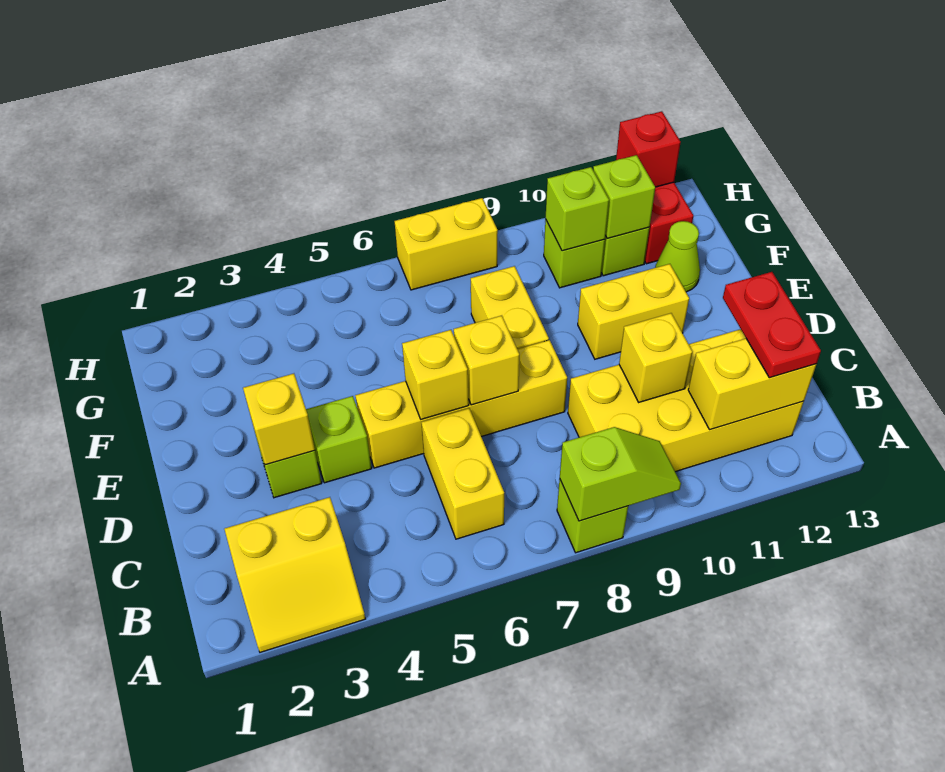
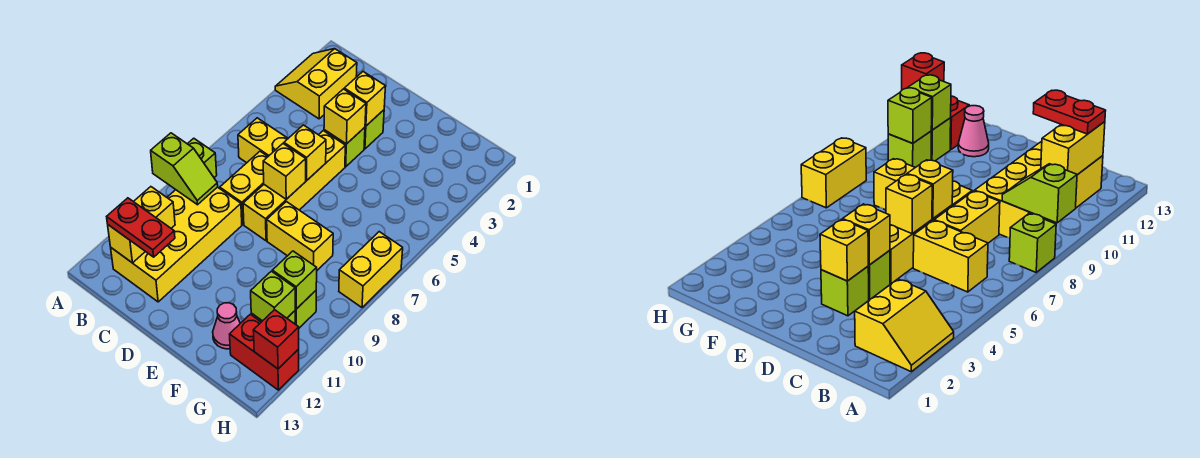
lime slope A8:A9 level 2 top 8 -> lime slope A9:B9 level 2 top A
yellow brick C10 level 2 -> yellow brick D4 level 2
yellow brick E10:E11 level 1 -> yellow brick C7:C8 level 1
lime cone F12 level 1 -> pink cone F12 level 1

